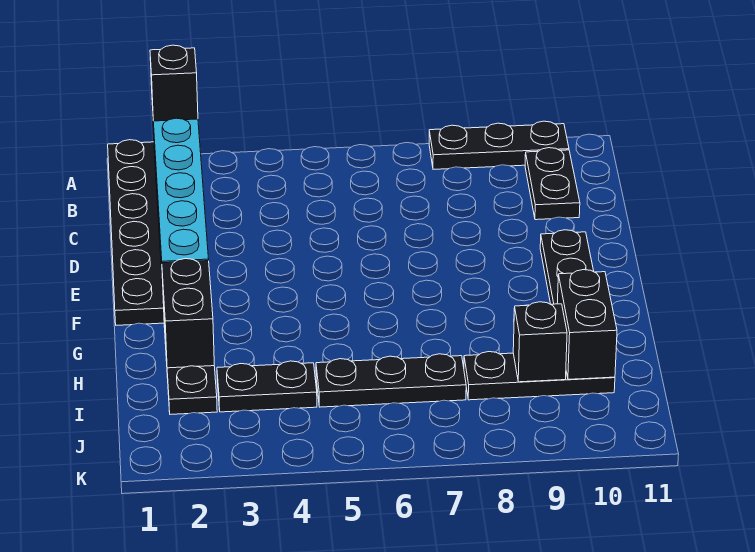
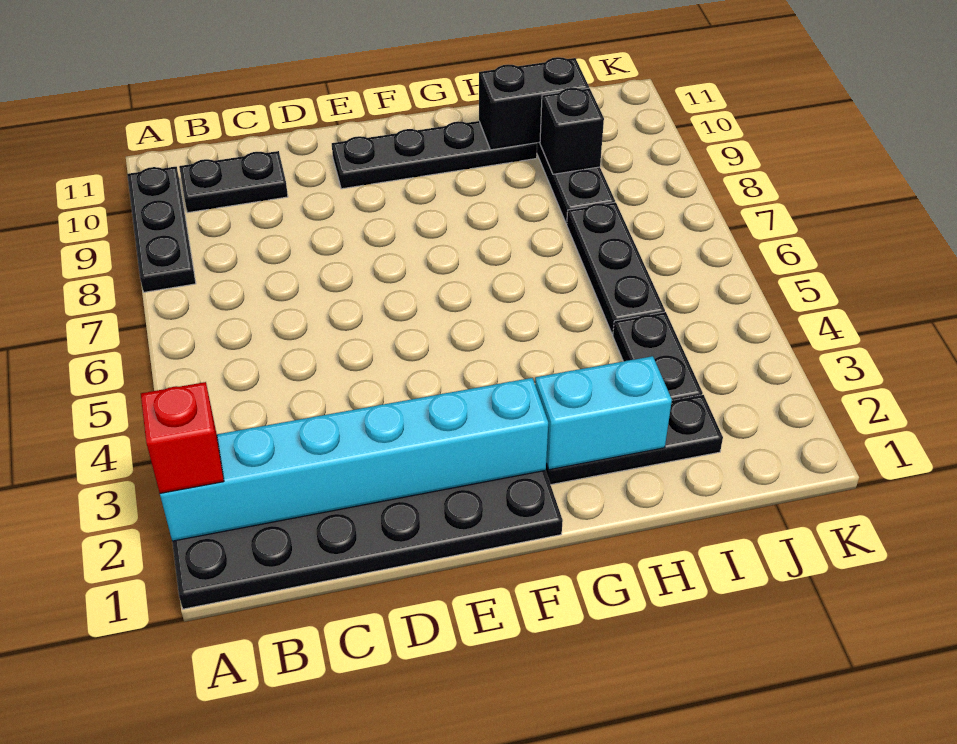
black brick A2 level 3 -> red brick A2 level 3
black brick G2:H2 level 2 -> cyan brick G2:H2 level 2

